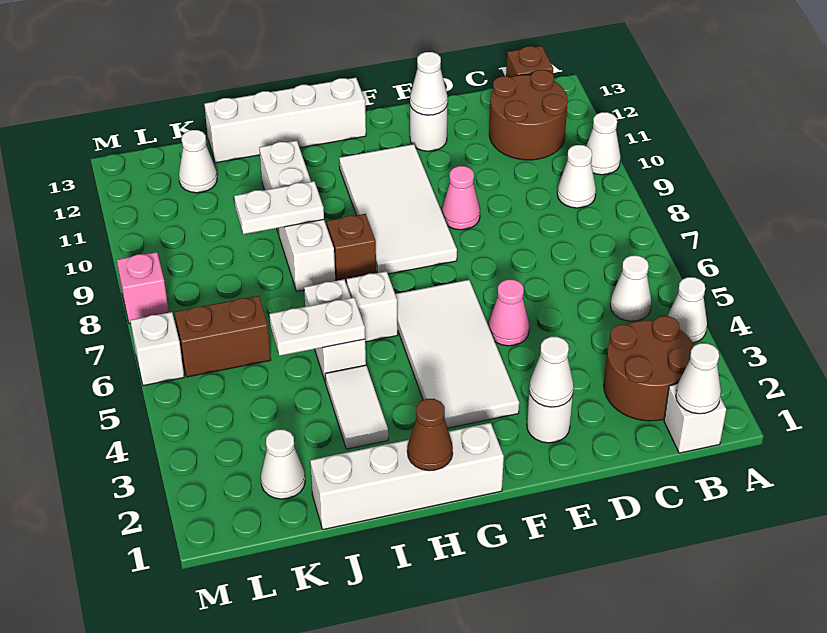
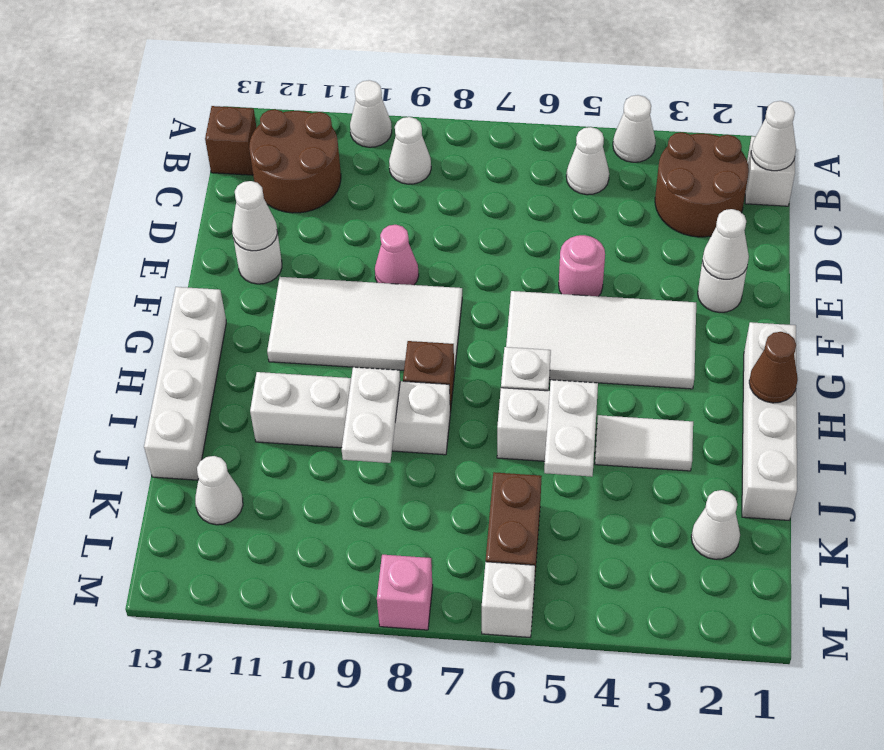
pink cone E5 level 1 -> pink round brick E5 level 1

